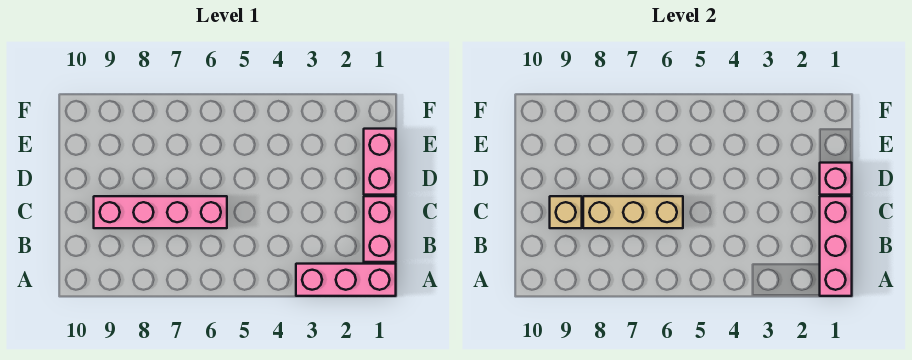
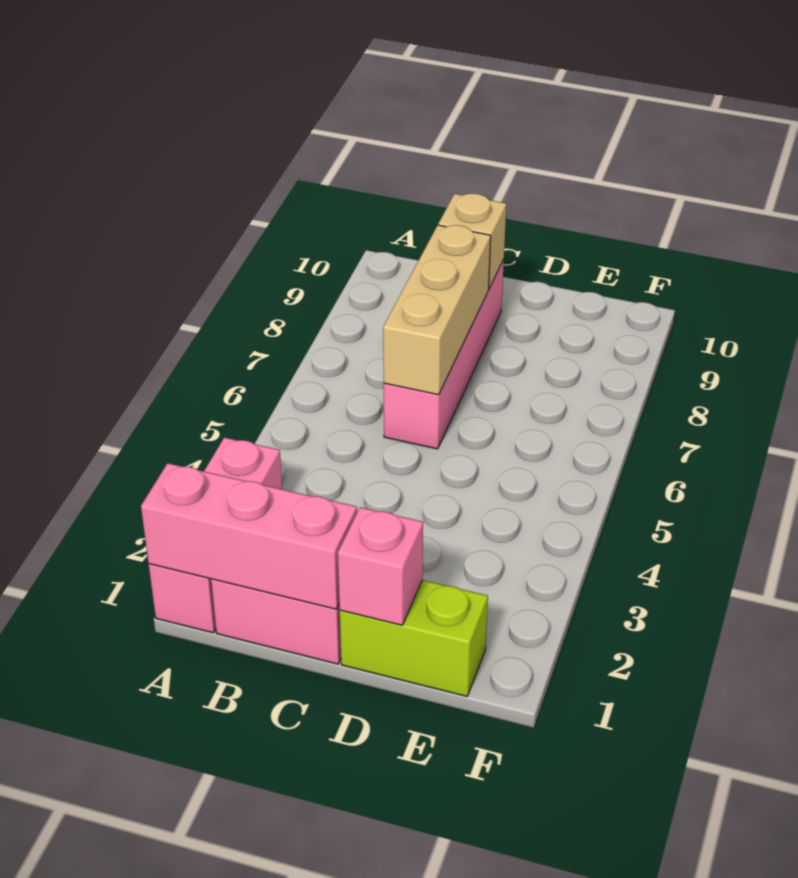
pink brick D1:E1 level 1 -> lime brick D1:E1 level 1

